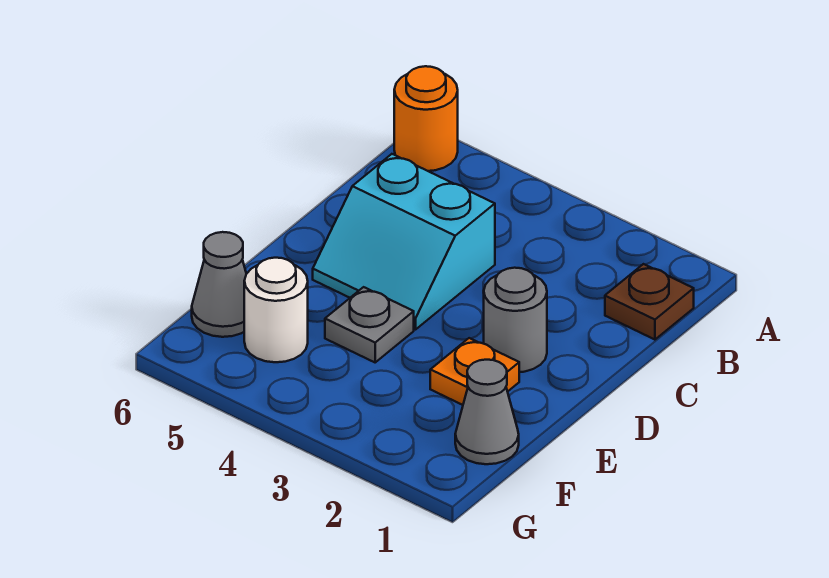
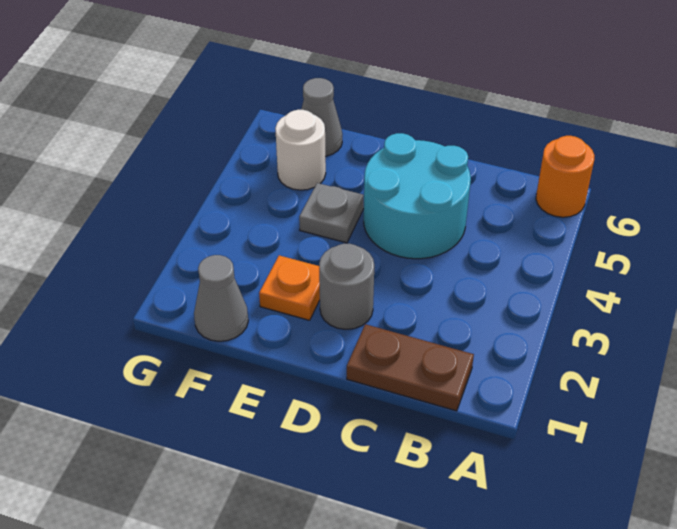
brown plate B1 level 1 -> brown plate B1:C1 level 1
cyan slope C4:D5 level 1 top C -> cyan round brick C4:D5 level 1

